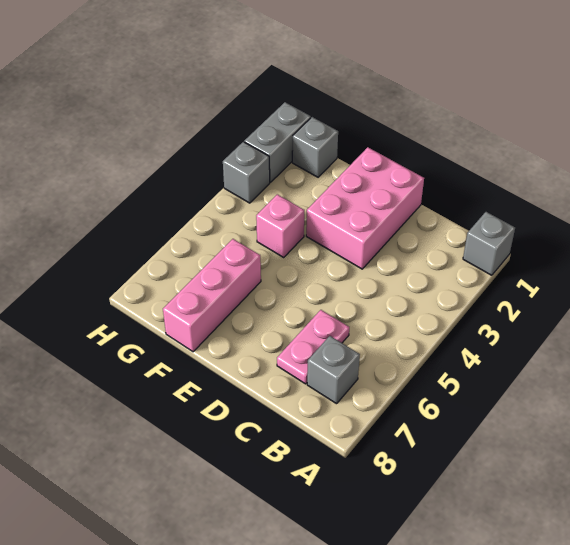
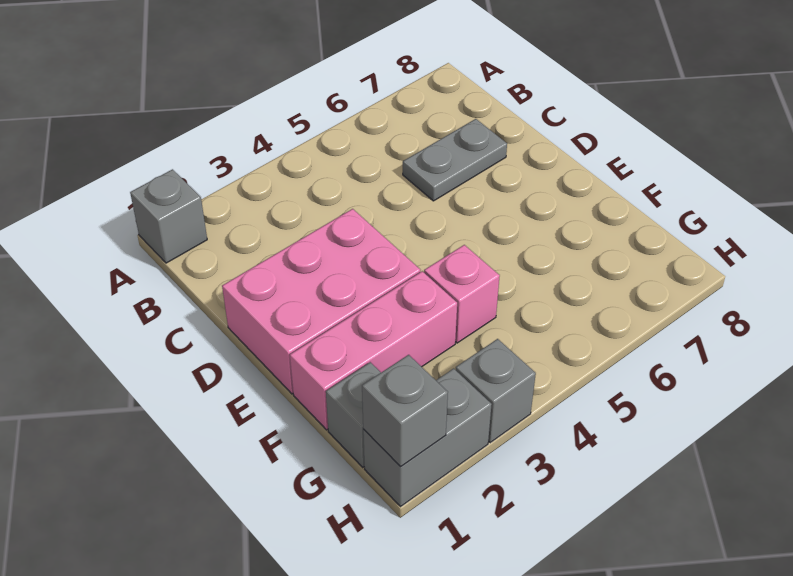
grey brick B7 level 1 -> grey brick H1 level 2
pink plate C6:C7 level 1 -> grey plate C6:C7 level 1
pink brick F6:F8 level 1 -> pink brick F1:F3 level 1

